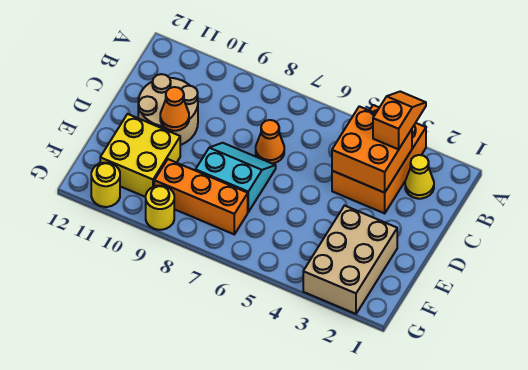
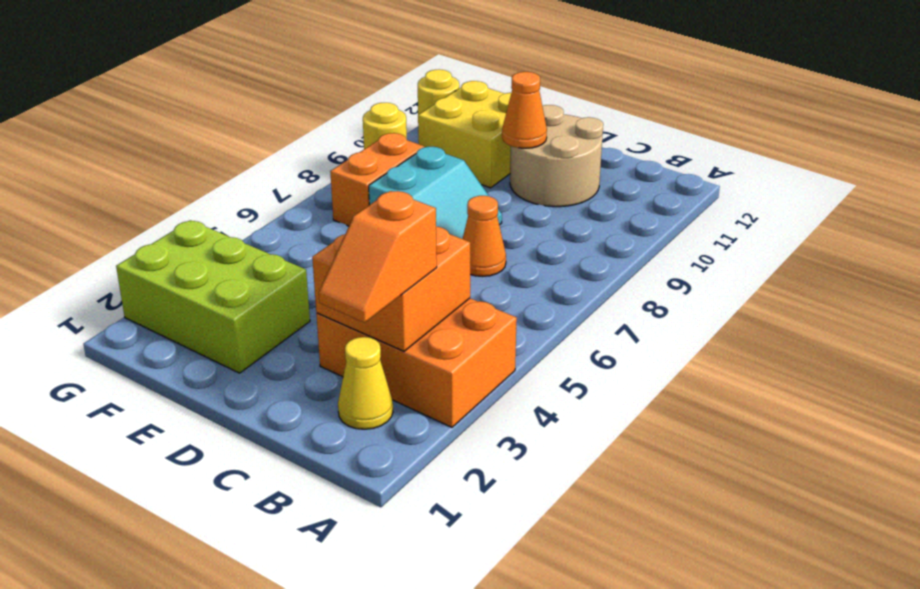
orange slope A3:B3 level 3 top B -> orange slope B2:B3 level 3 top 3
tan brick E2:G3 level 1 -> lime brick E2:G3 level 1
orange brick F7:F9 level 1 -> orange brick F7:F8 level 1

